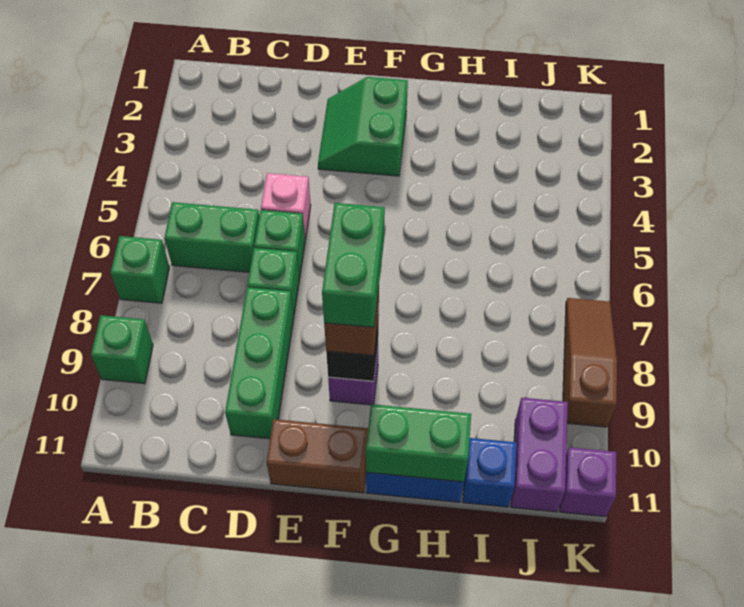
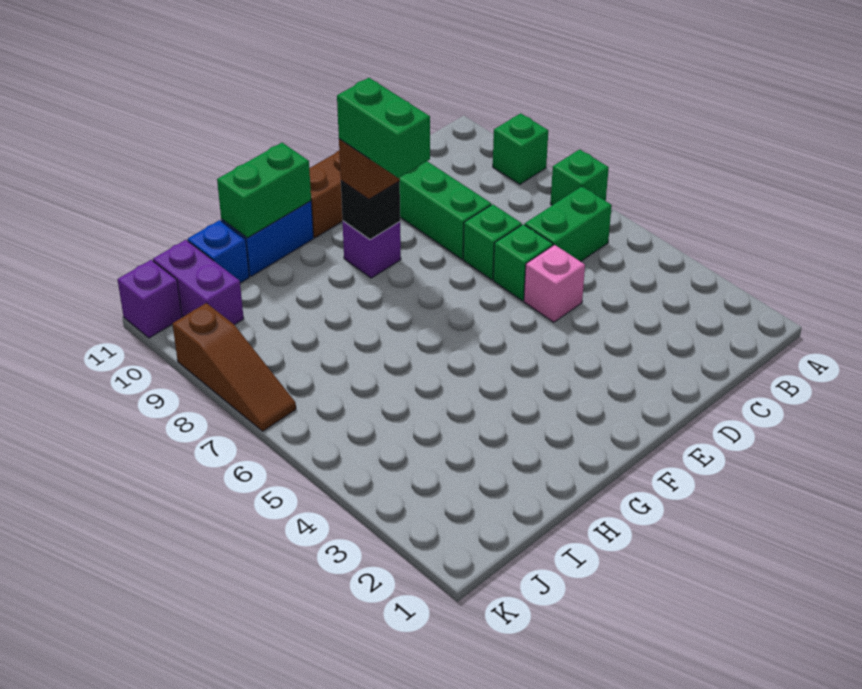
green slope E2:F3 level 1 top F -> none

